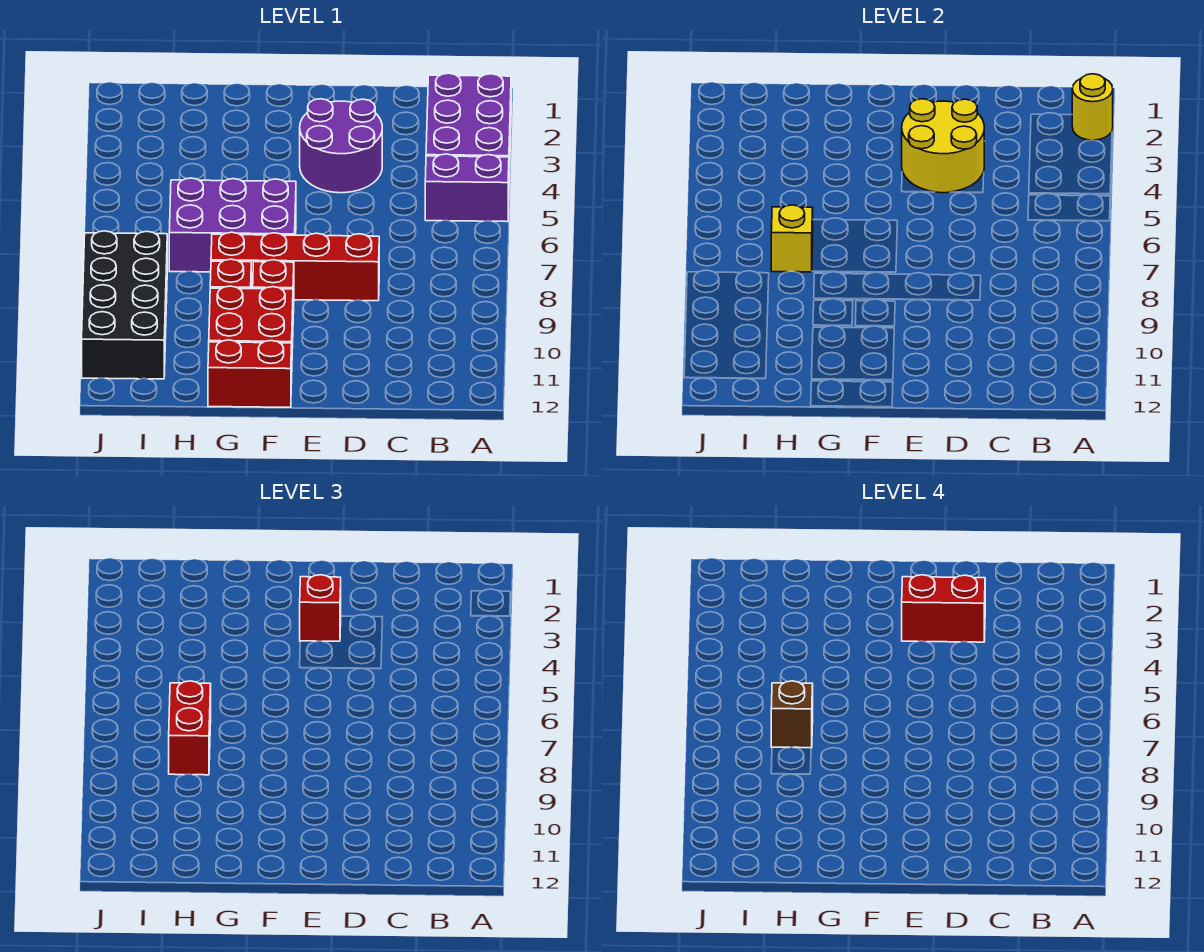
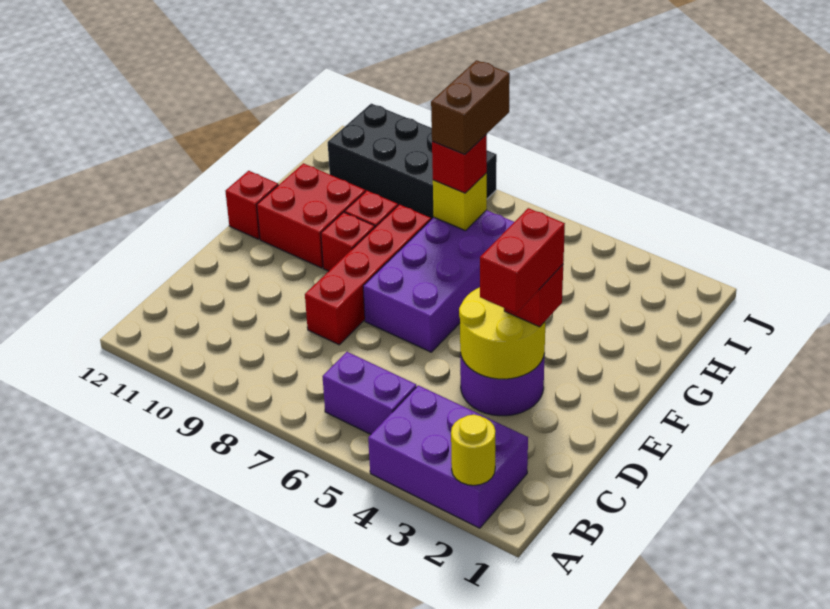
purple brick A5:B5 level 1 -> purple brick B5:B6 level 1
purple brick F6:H7 level 1 -> purple brick E6:H7 level 1
red brick F12:G12 level 1 -> red brick F12 level 1
red brick H7:H8 level 3 -> red brick H7 level 3
brown brick H7 level 4 -> brown brick H7:I7 level 4

